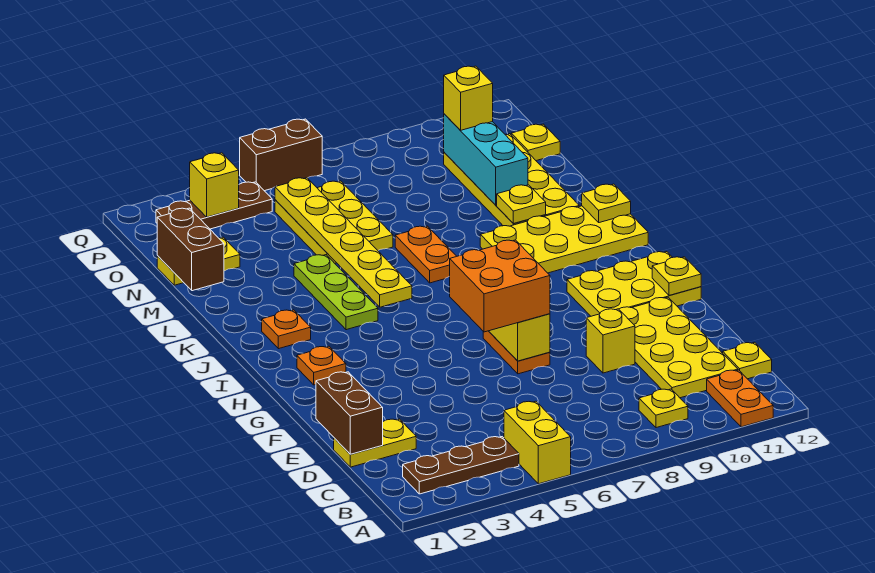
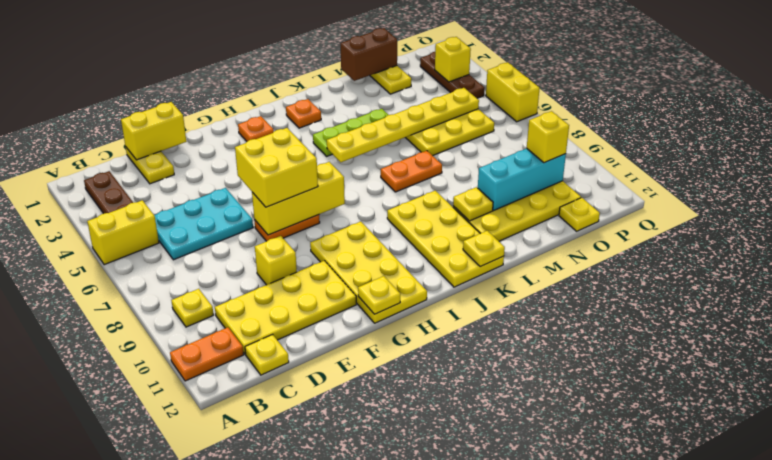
none -> cyan plate C5:E6 level 1
brown brick D1:E1 level 2 -> yellow brick D1:E1 level 2
orange brick F6:G7 level 3 -> yellow brick F6:G7 level 3
yellow plate G10:H12 level 1 -> yellow plate G9:H12 level 1
brown brick Q5:Q6 level 1 -> yellow brick Q5:Q6 level 1

